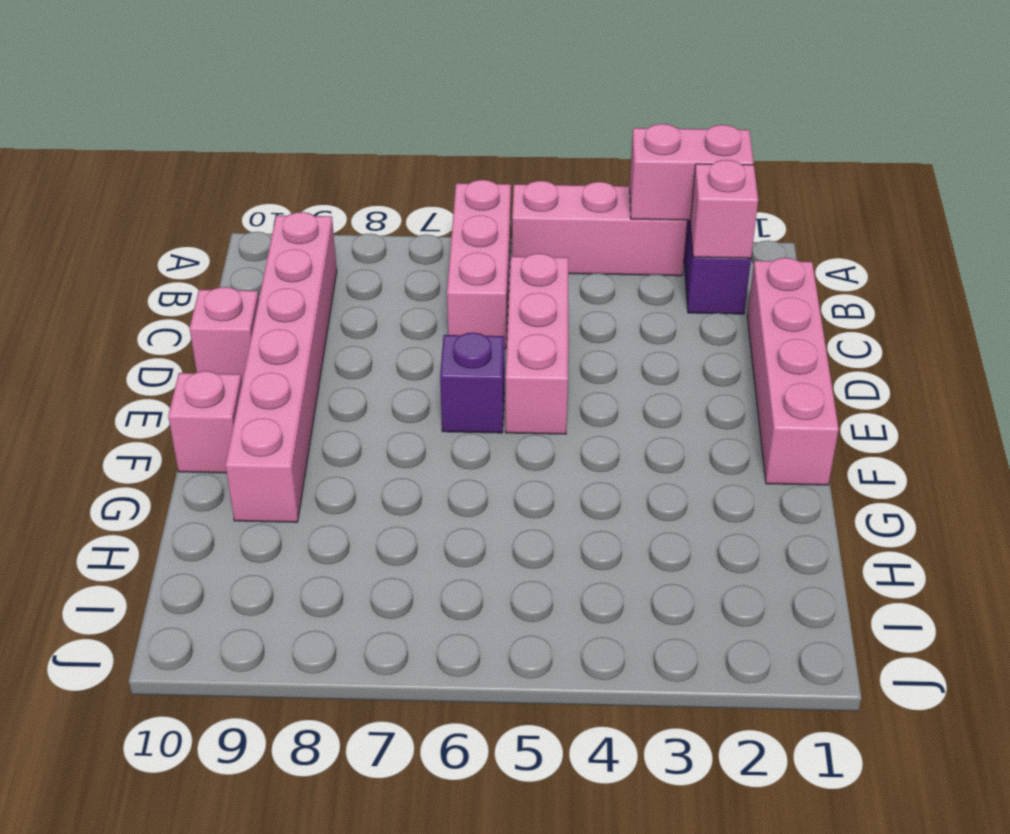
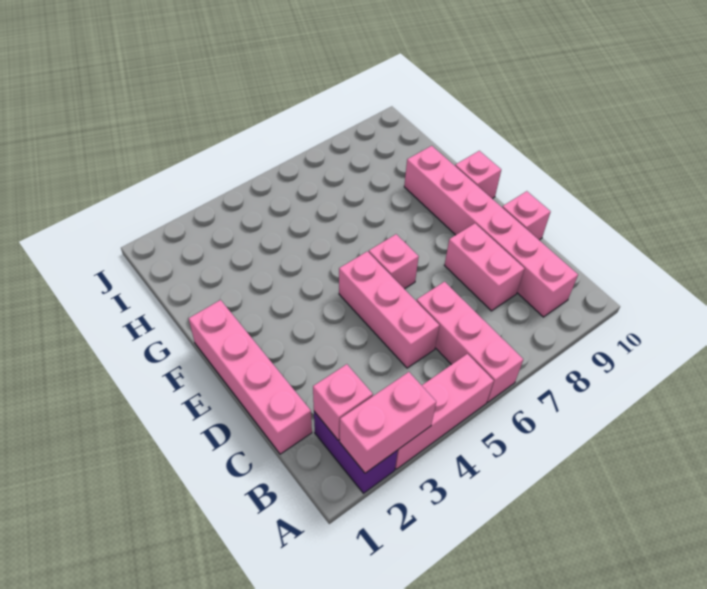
none -> pink brick C8:D8 level 1
purple brick E6 level 1 -> pink brick E6 level 1

